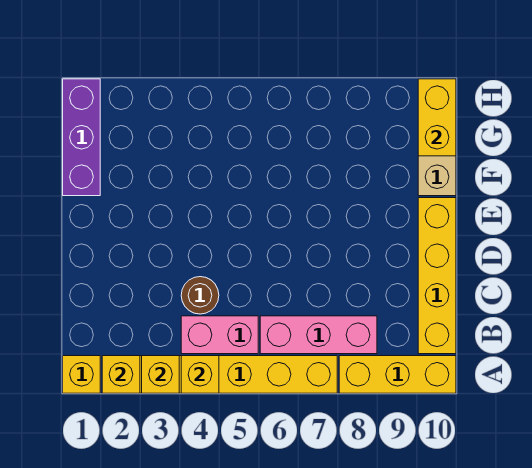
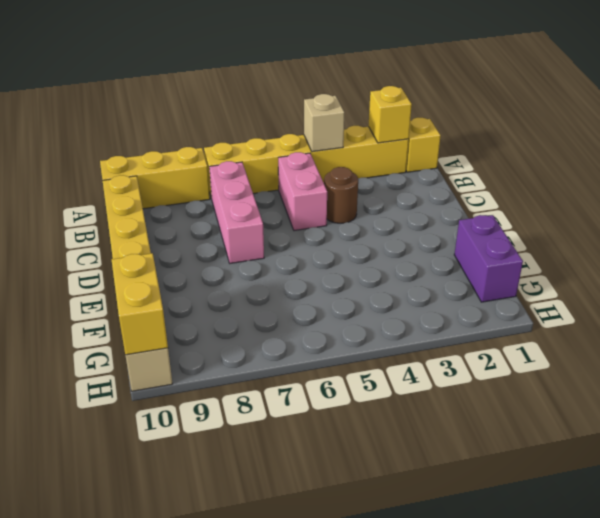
yellow brick A3 level 2 -> none
yellow brick A4 level 2 -> tan brick A4 level 2
pink brick B4:B5 level 1 -> pink brick B5:C5 level 1
pink brick B6:B8 level 1 -> pink brick B7:D7 level 1
purple brick F1:H1 level 1 -> purple brick F1:G1 level 1

